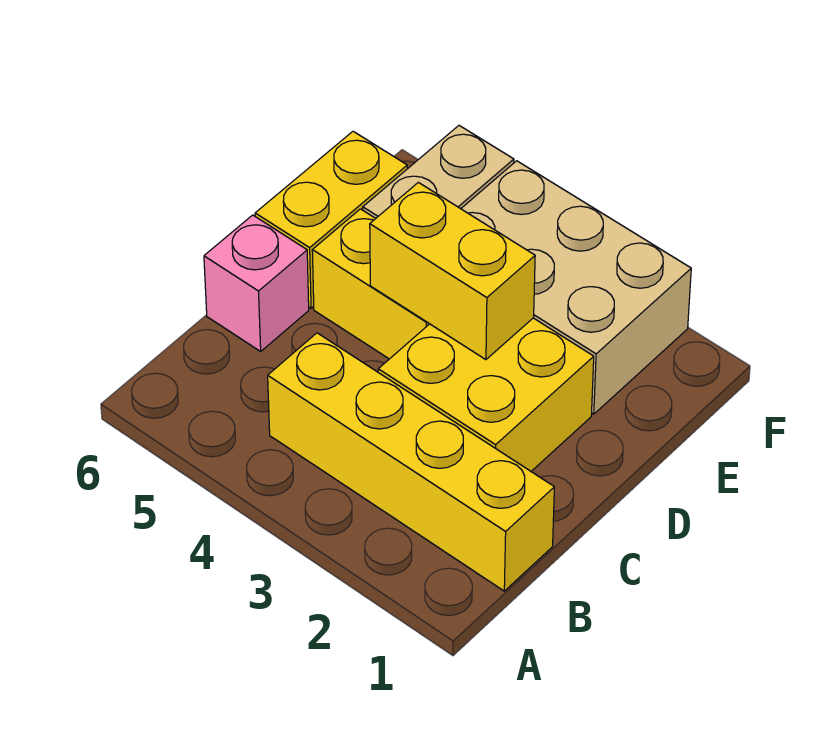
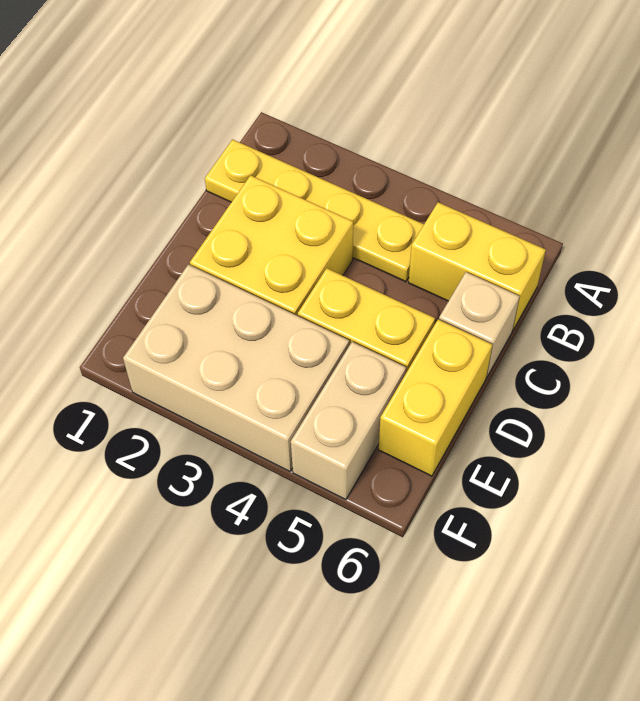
yellow brick B1:B4 level 1 -> yellow plate B1:B4 level 1
pink brick C6 level 1 -> tan brick C6 level 1
yellow brick D3:D4 level 2 -> yellow brick B5:B6 level 1

